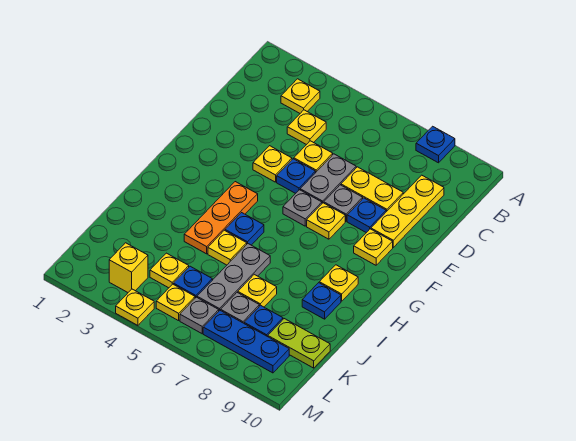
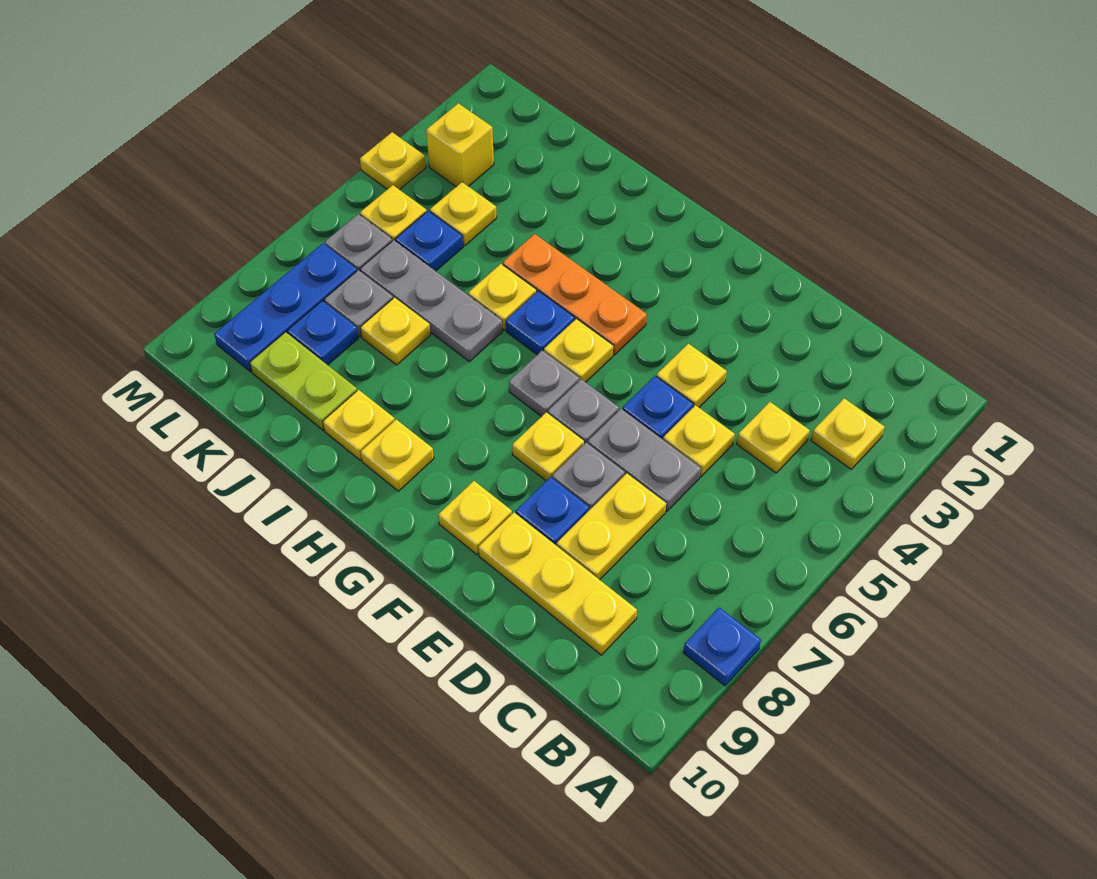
none -> yellow plate G5 level 1
none -> grey plate G6 level 1
blue plate I9 level 1 -> yellow plate I9 level 1
lime plate K9:K10 level 1 -> lime plate J9:K9 level 1

